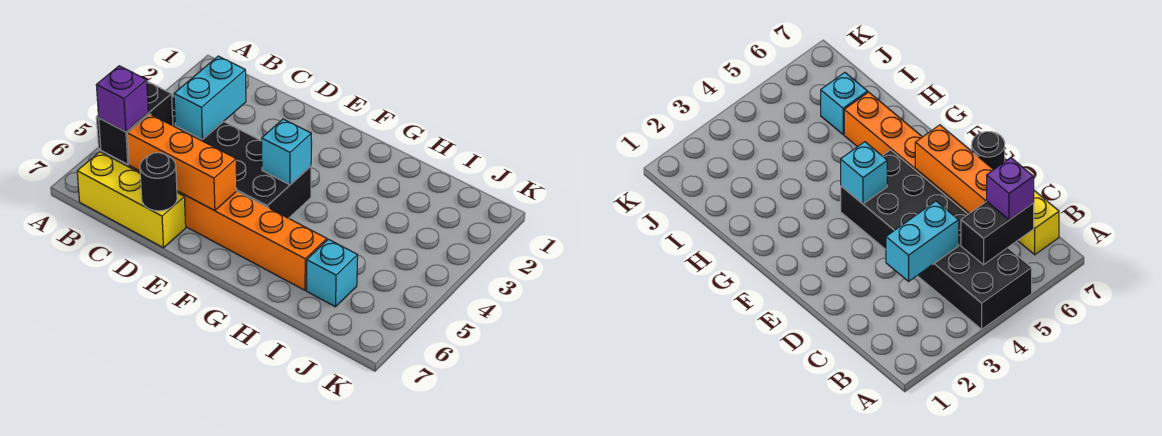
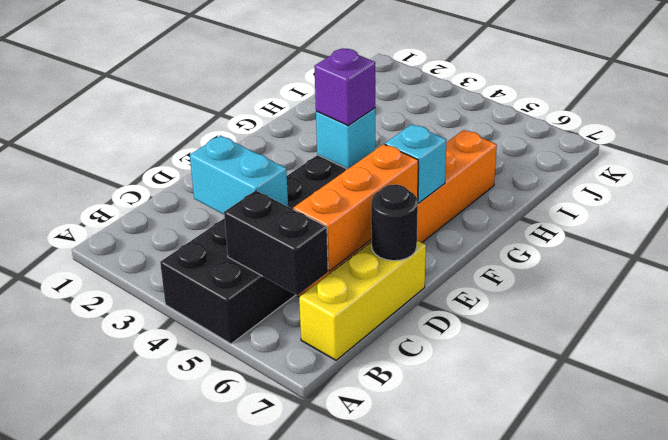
purple brick B6 level 3 -> purple brick F4 level 3
cyan brick I6 level 1 -> cyan brick F6 level 2

